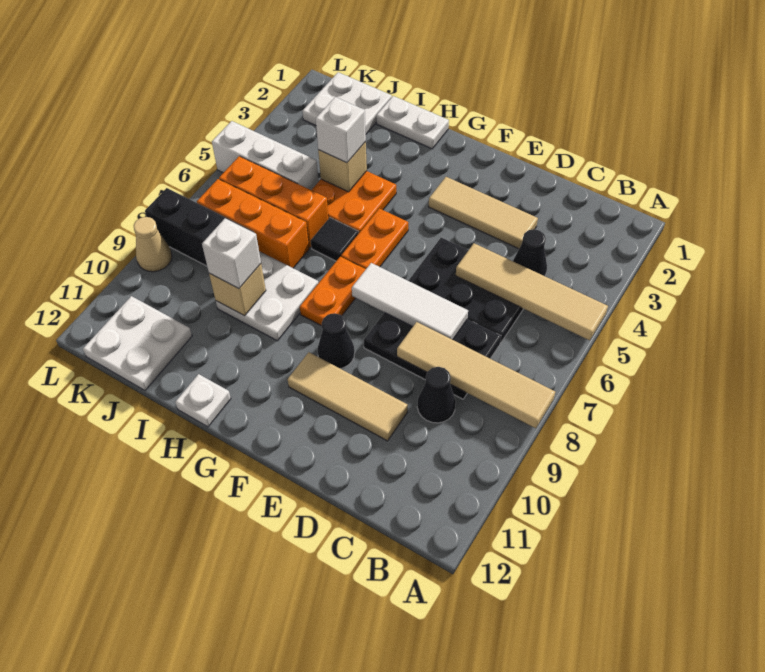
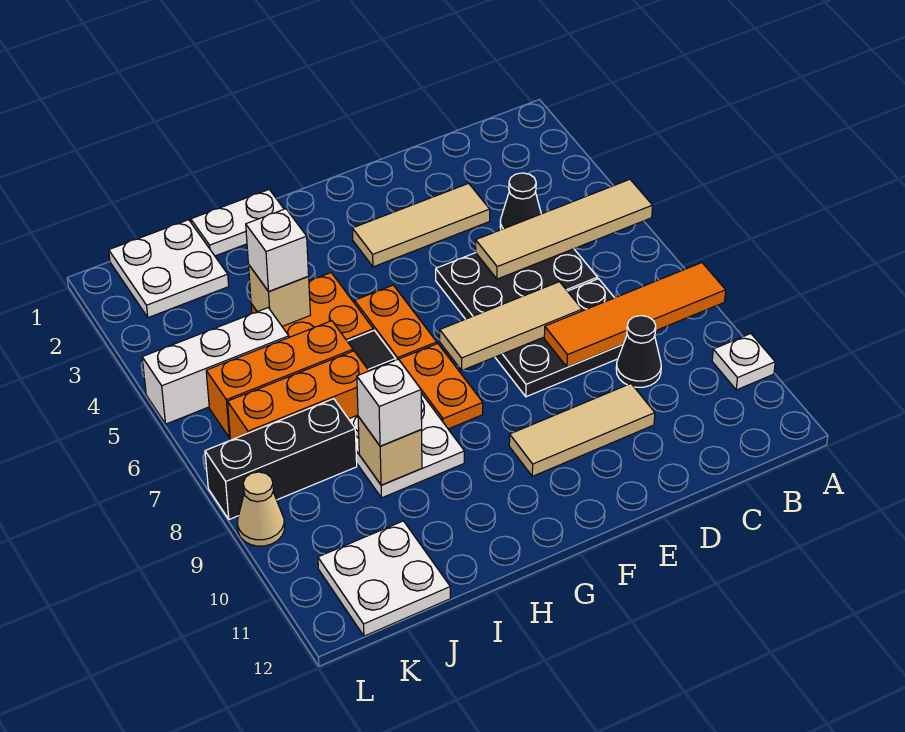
tan tile A8:D8 level 2 -> orange tile A8:D8 level 2
white tile D7:F7 level 2 -> tan tile D7:F7 level 2
black cone F9 level 1 -> none
white plate H12 level 1 -> white plate A10 level 1

